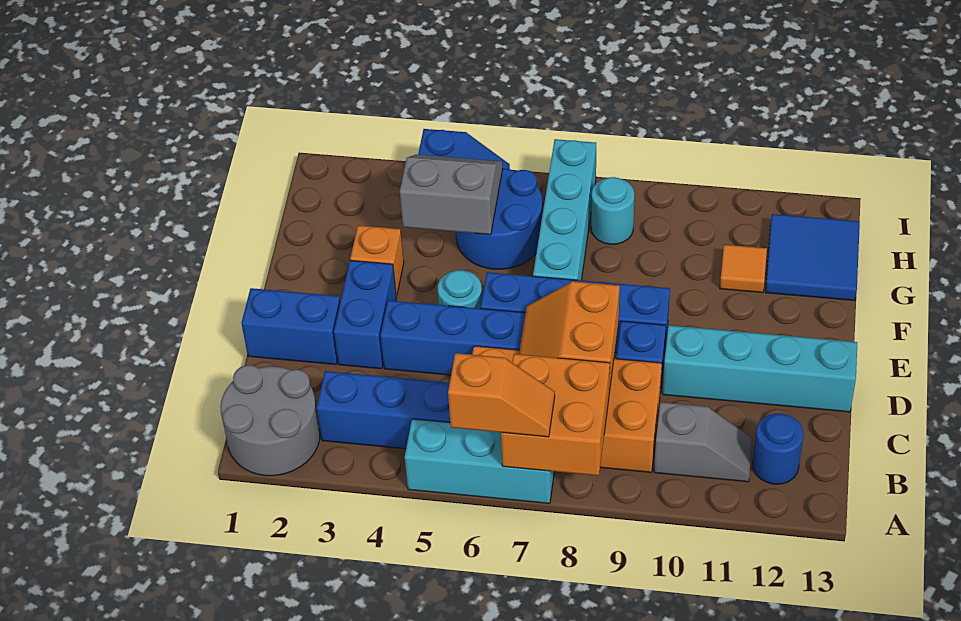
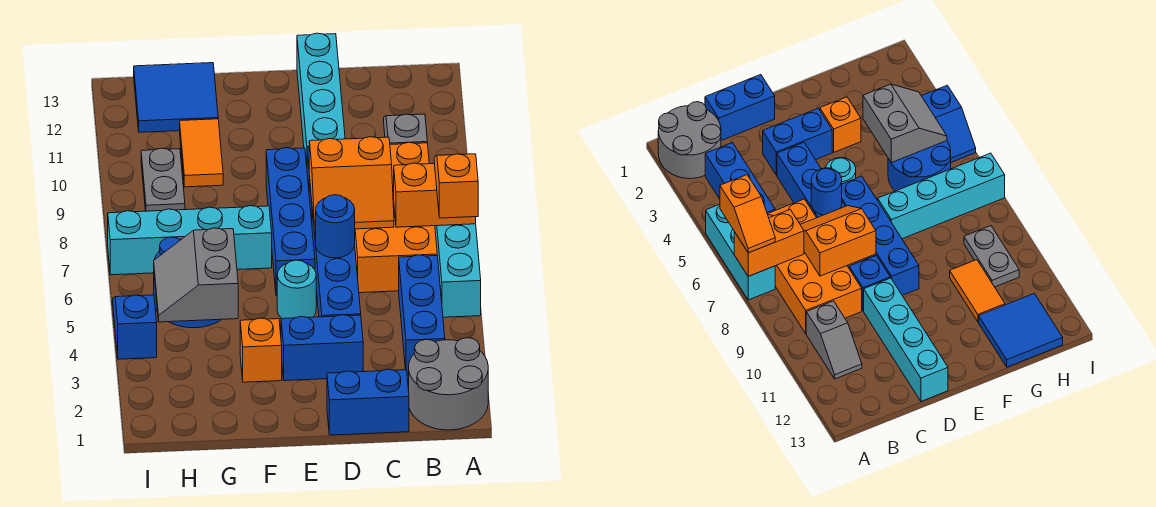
orange brick A7:B8 level 2 -> orange brick A7:B7 level 2
blue round brick B12 level 1 -> blue round brick D6 level 2
blue brick D1:D2 level 1 -> blue brick C1:D1 level 1
orange tile G11 level 1 -> orange tile G10:G11 level 1
cyan round brick H8 level 1 -> none
none -> grey plate H9:H10 level 1

